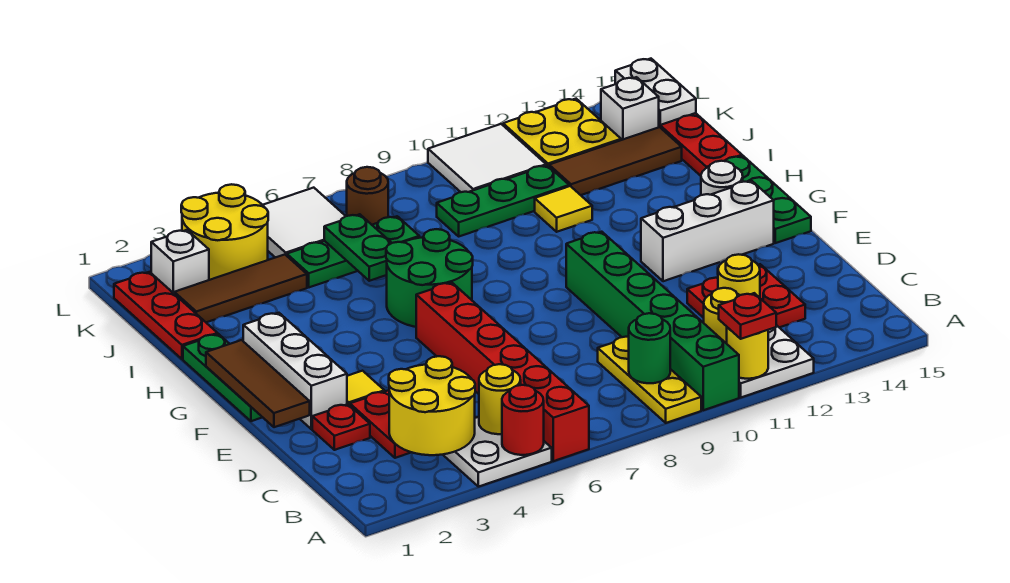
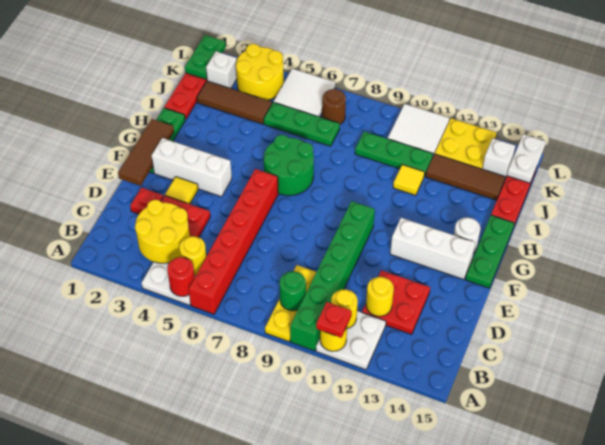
white brick E2:G2 level 1 -> white brick F2:F4 level 1
green plate I6:J6 level 2 -> green plate K1:L1 level 2

